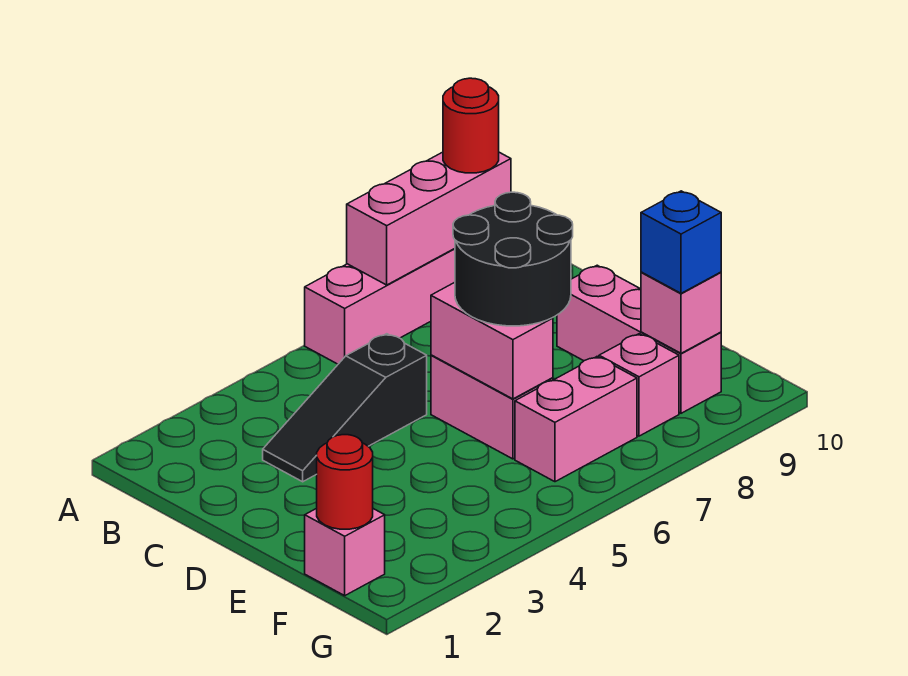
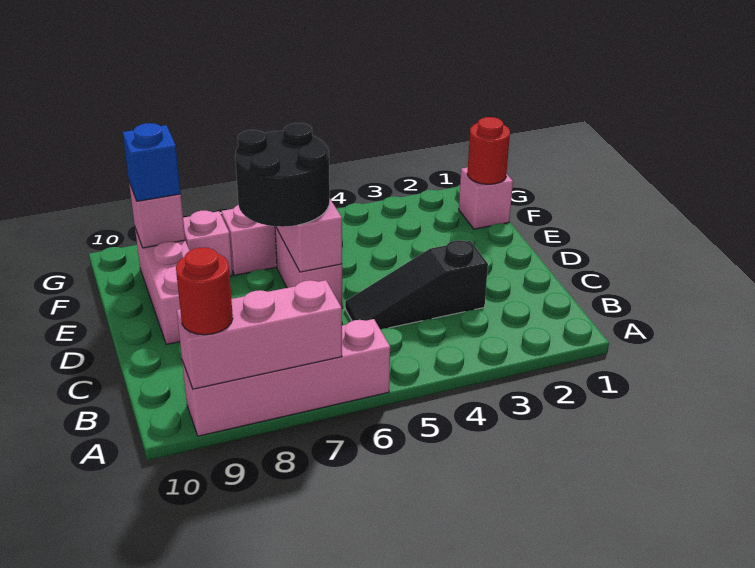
black slope C3:C5 level 1 top 5 -> black slope C3:C5 level 1 top 3

